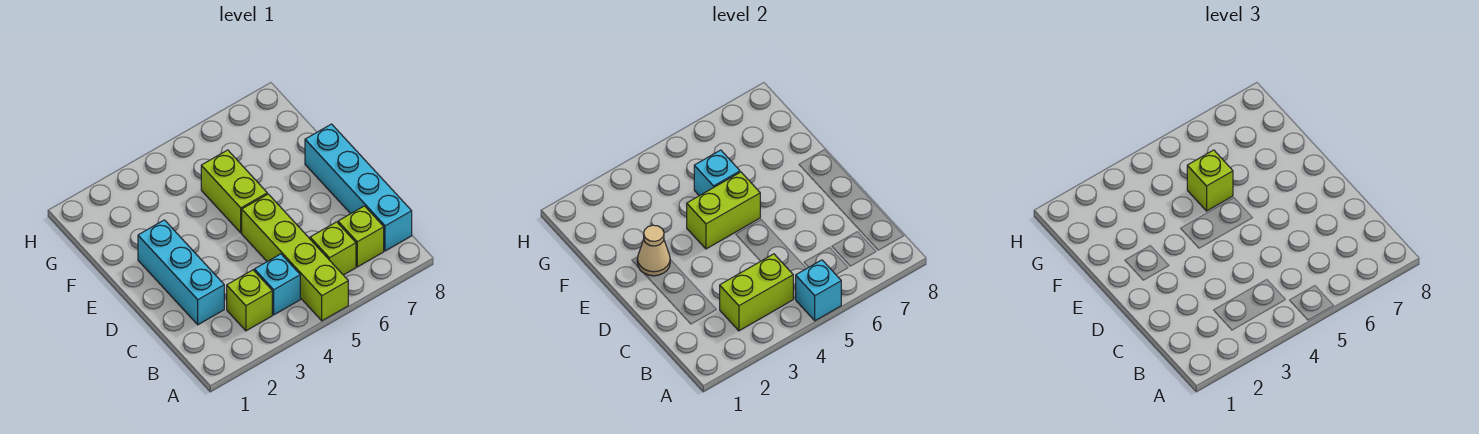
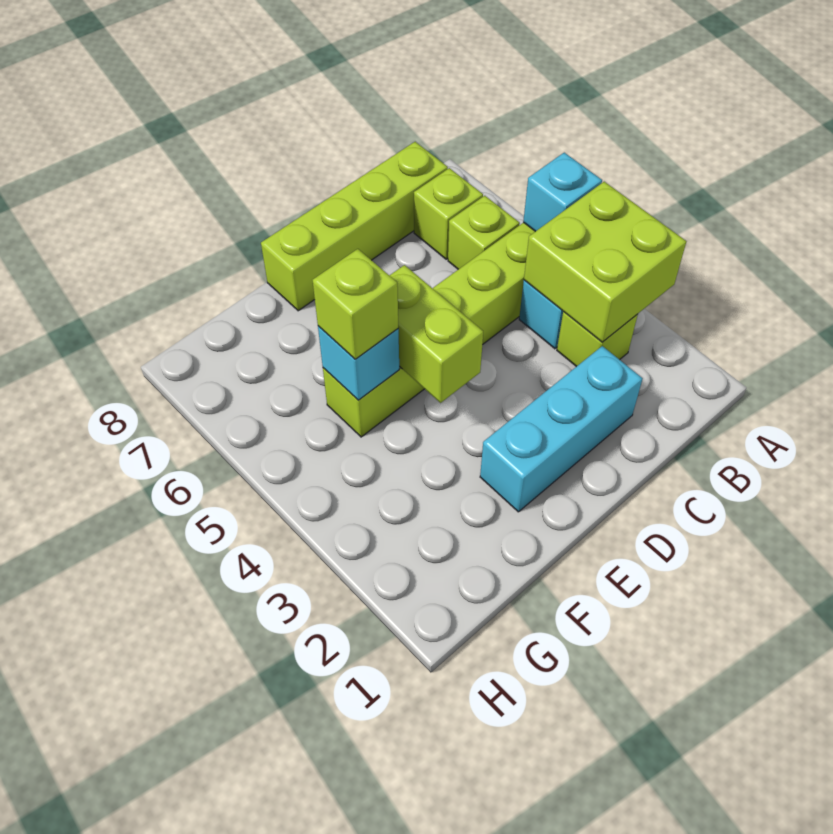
lime brick B3:B4 level 2 -> lime brick A3:B4 level 2
cyan brick B8:E8 level 1 -> lime brick B8:E8 level 1
tan cone E2 level 2 -> none

